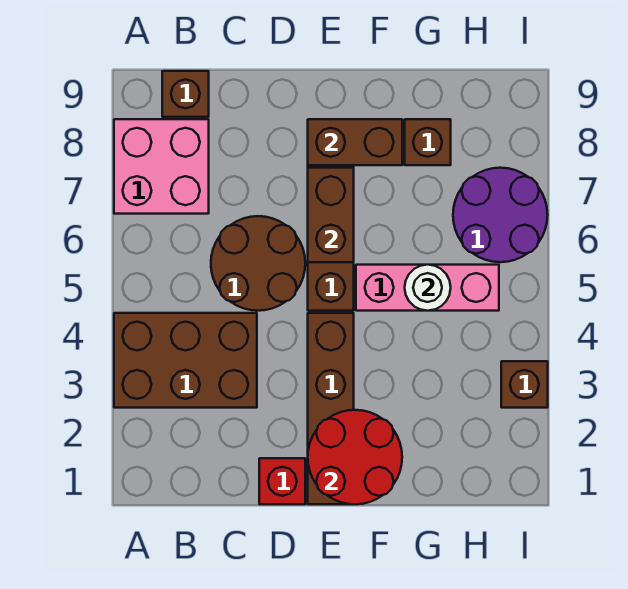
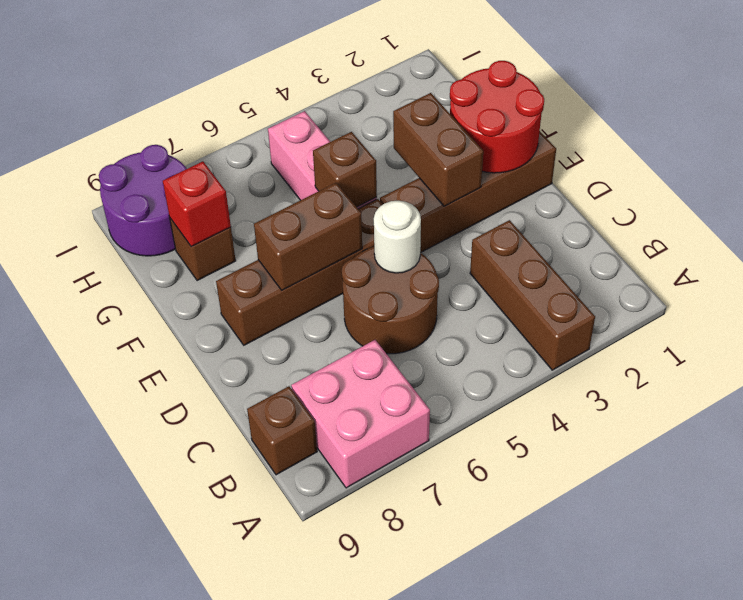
brown brick A3:C4 level 1 -> brown brick A3:C3 level 1
red brick D1 level 1 -> red brick G8 level 2
brown brick E8:F8 level 2 -> brown brick E3:F3 level 2
white round brick G5 level 2 -> white round brick D5 level 2
purple round brick H6:I7 level 1 -> purple round brick H8:I9 level 1
brown brick I3 level 1 -> brown brick F5 level 2

